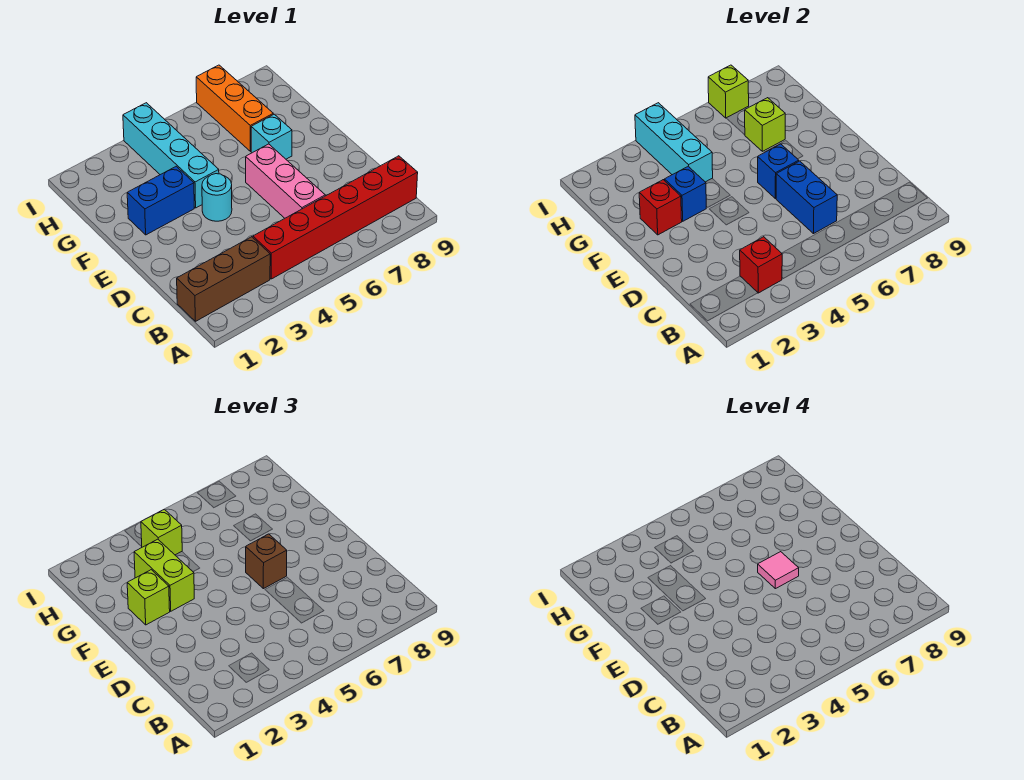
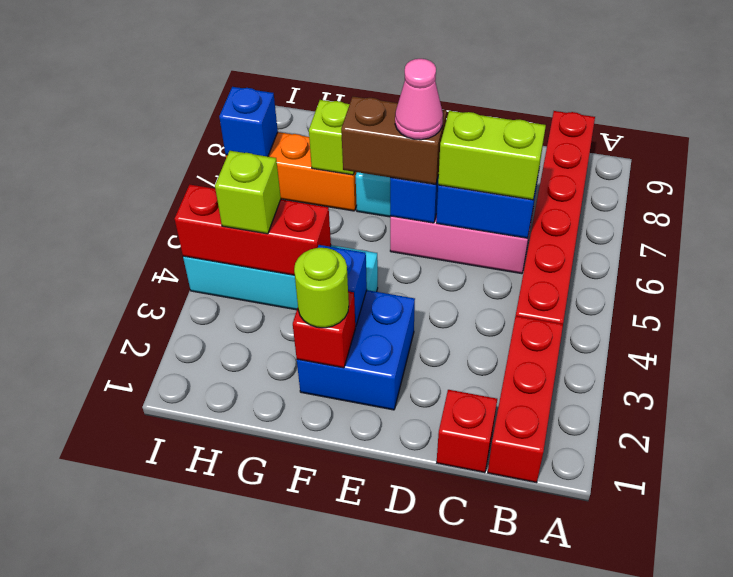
brown brick B1:B3 level 1 -> red brick B1:B3 level 1
red brick B3 level 2 -> red brick C1 level 1
cyan round brick E4 level 1 -> none
brown brick E6 level 3 -> brown brick E6:F6 level 3
pink tile E6 level 4 -> pink cone E6 level 4
blue brick F2:F3 level 1 -> blue brick E2:F3 level 1
lime brick F2 level 3 -> lime round brick F2 level 3
lime brick F3:G3 level 3 -> lime brick C6:D6 level 3
cyan brick G4:I4 level 2 -> red brick G4:I4 level 2
lime brick I7 level 2 -> blue brick I7 level 2

